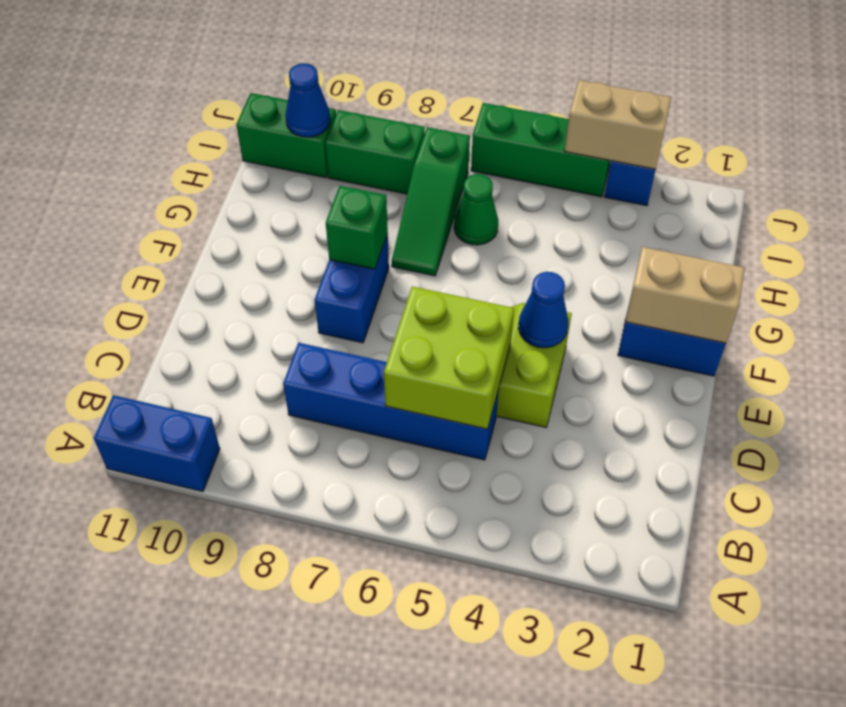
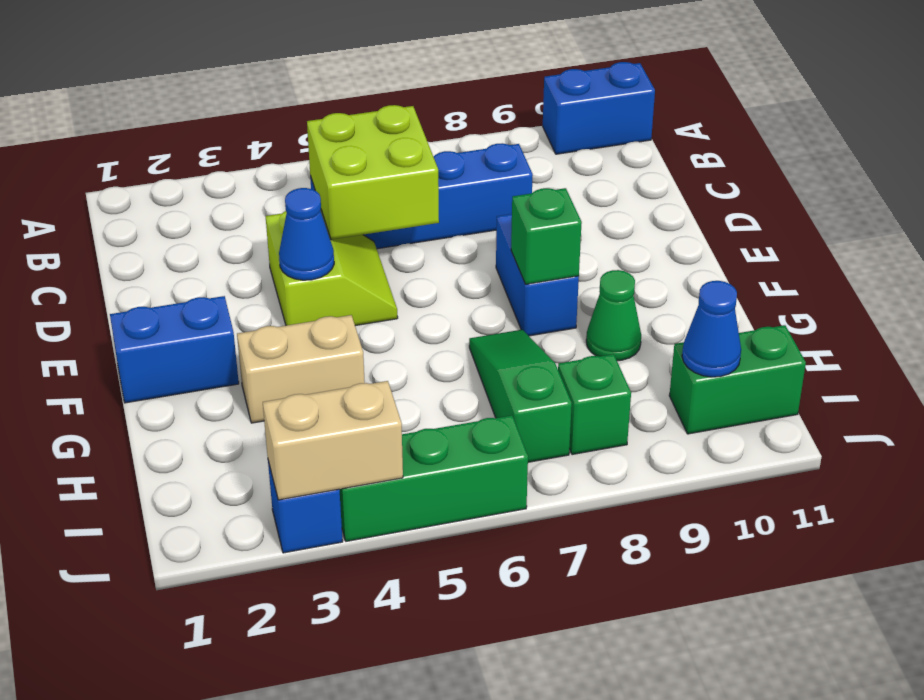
tan brick F1:F2 level 2 -> tan brick G3:G4 level 1
green cone H6 level 1 -> green cone G9 level 1
green brick I8:I9 level 1 -> green brick I8 level 1

